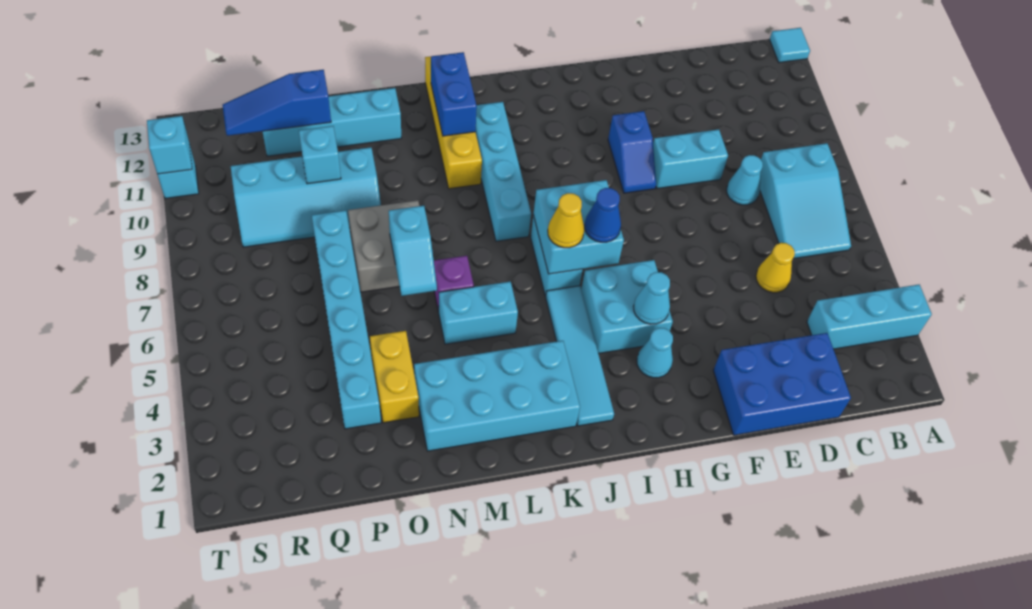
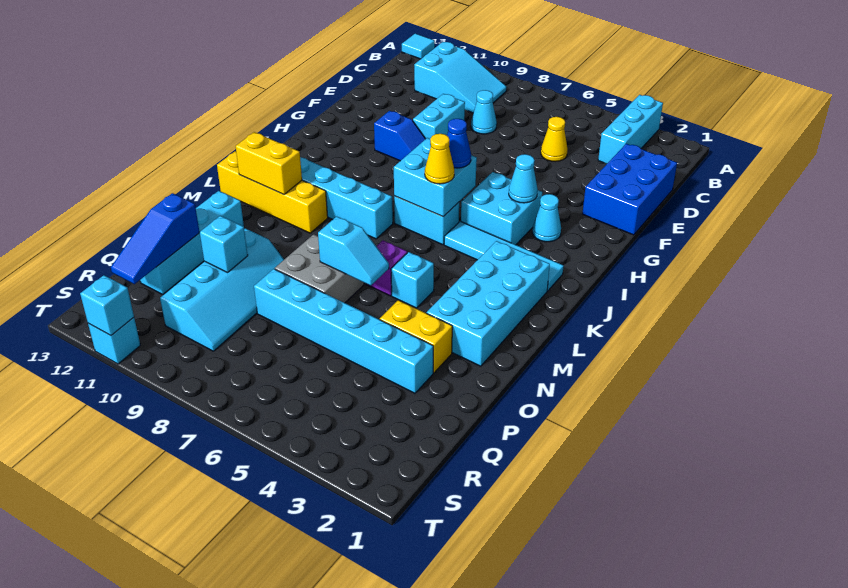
cyan slope B6:C8 level 1 top 8 -> cyan slope B9:C11 level 1 top 11
cyan brick L5:M5 level 1 -> cyan brick M5 level 1
blue brick L11:L12 level 2 -> yellow brick L11:L12 level 2

